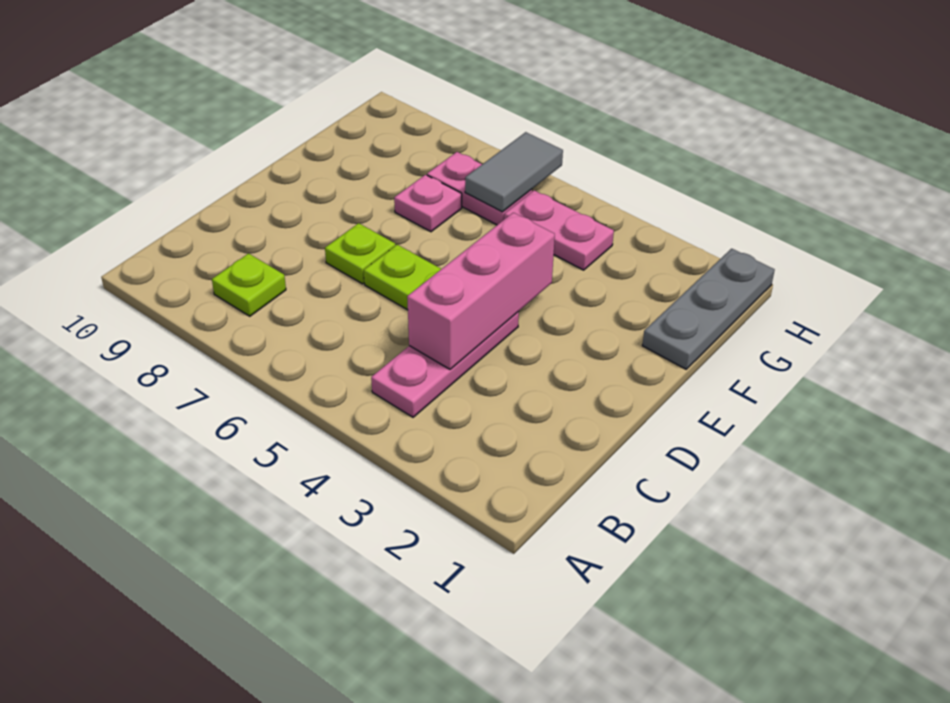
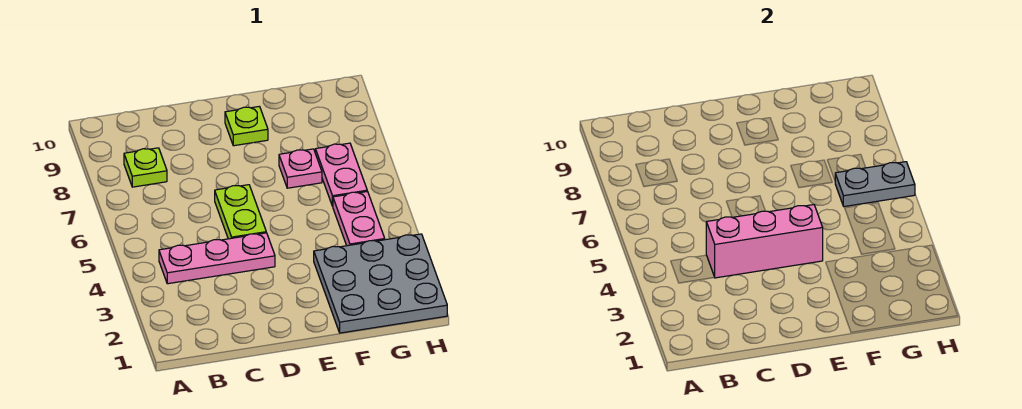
lime plate D7 level 1 -> lime plate E9 level 1
grey plate F1:H1 level 1 -> grey plate F1:H3 level 1
grey tile G6:H6 level 2 -> grey plate G6:H6 level 2

